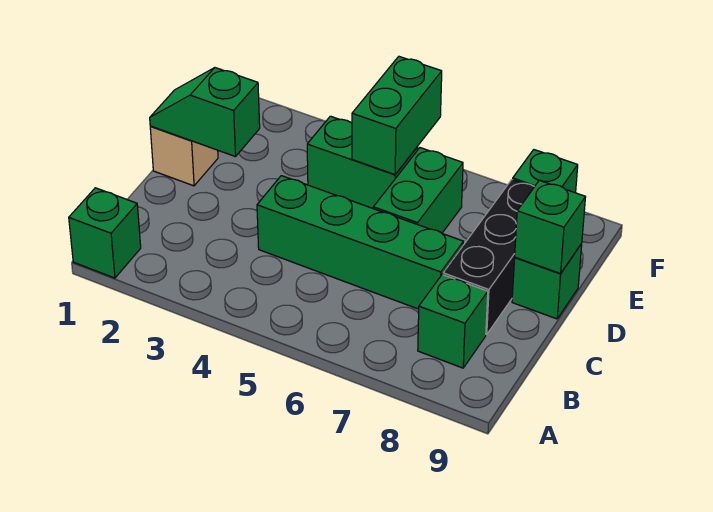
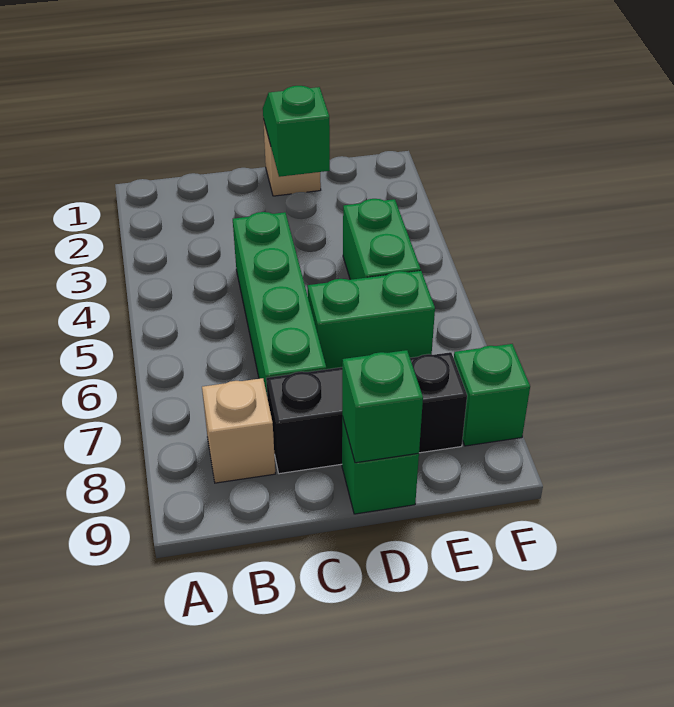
green brick A1 level 1 -> none
green brick B8 level 1 -> tan brick B8 level 1
green brick E5:F5 level 2 -> none

